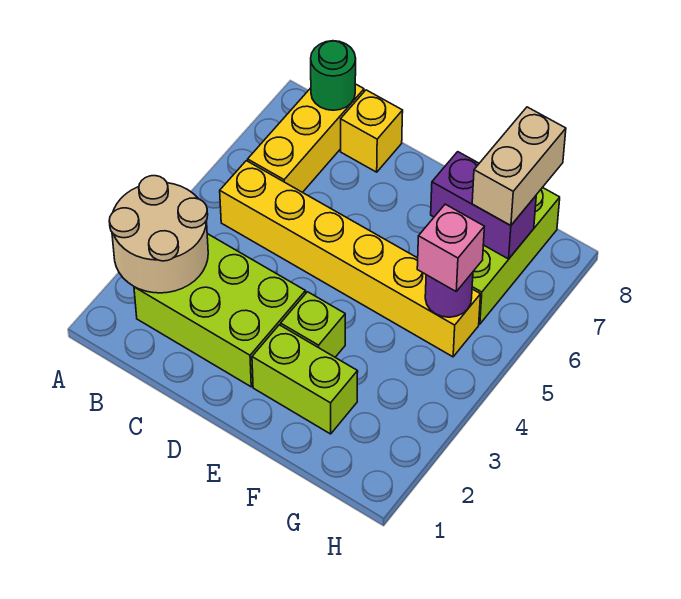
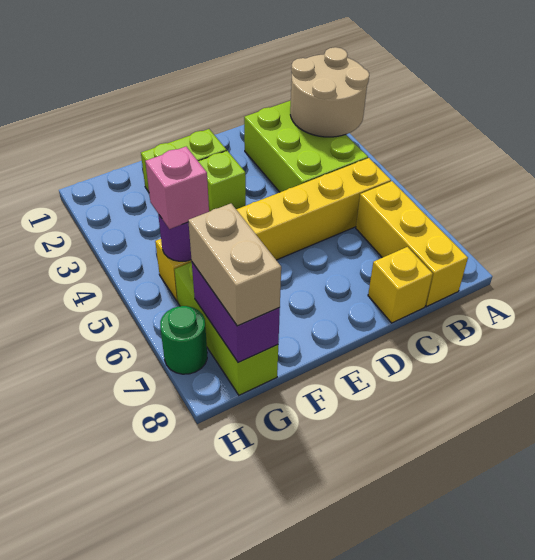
lime brick B2:D3 level 1 -> lime brick B2:C4 level 1
green round brick B8 level 2 -> green round brick H7 level 1
purple brick F7:G7 level 2 -> purple brick G7:G8 level 2

